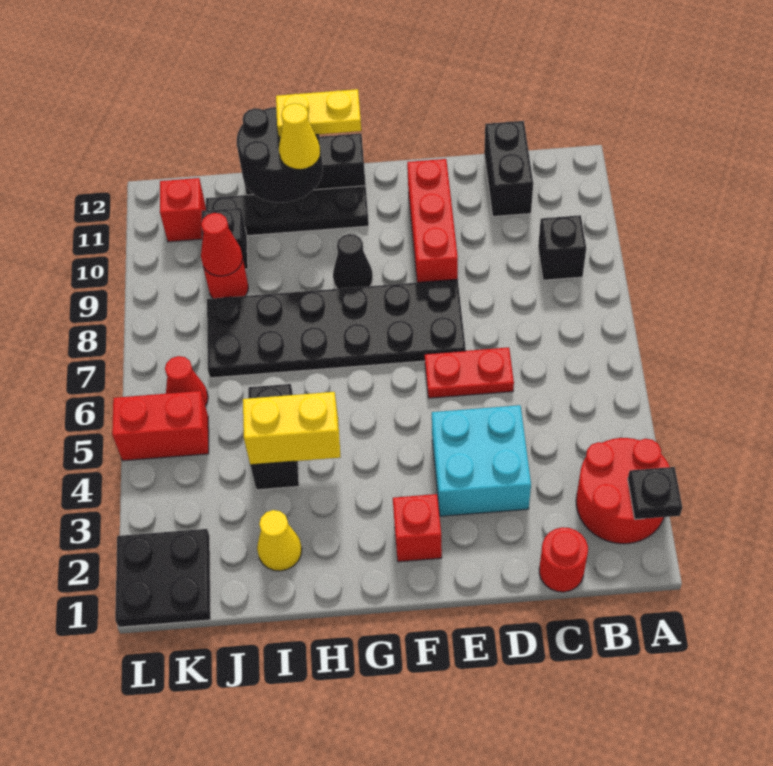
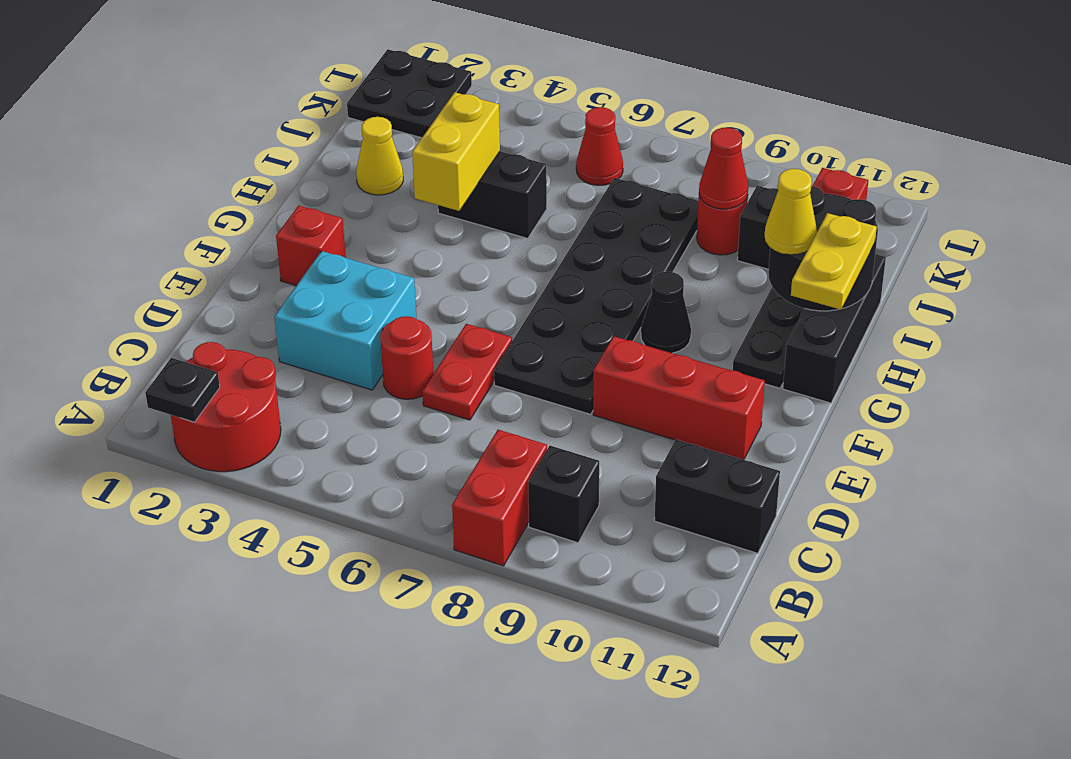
red round brick C1 level 1 -> red round brick D5 level 1
red brick K5:L5 level 1 -> red brick A8:B8 level 1

